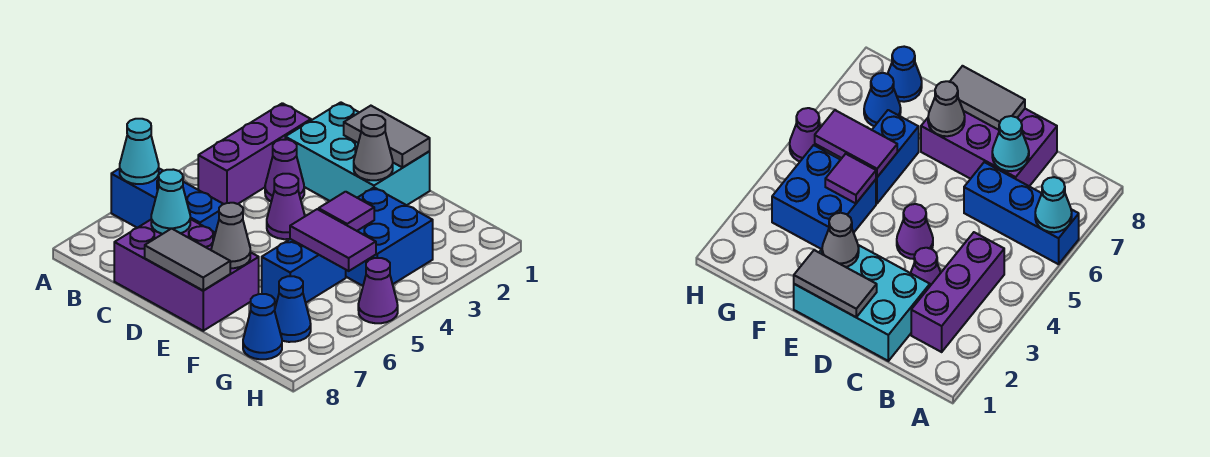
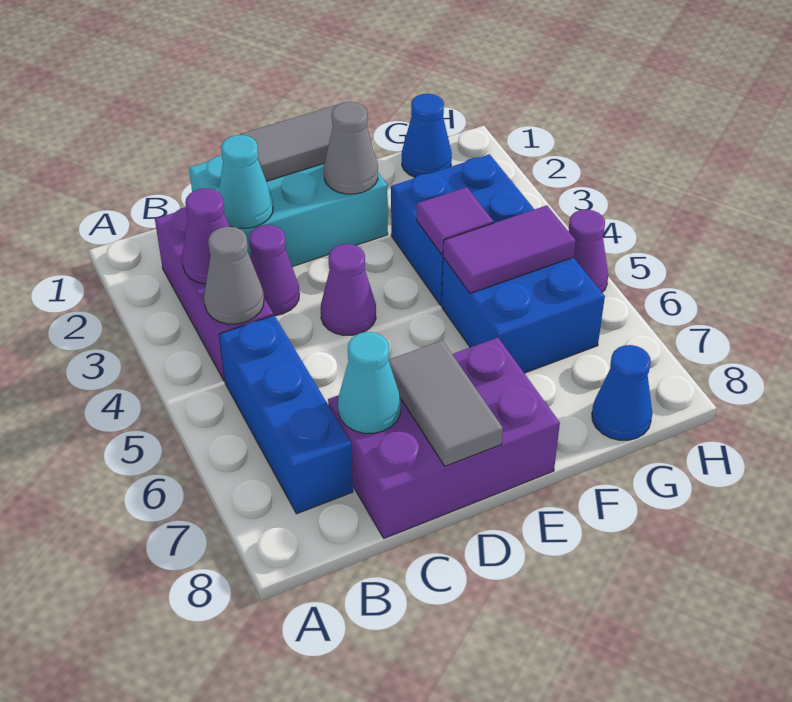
blue brick A6:C6 level 1 -> blue brick B5:B7 level 1
cyan cone A6 level 2 -> cyan cone C2 level 2
none -> purple cone B3 level 2
grey tile D8:E8 level 2 -> grey tile D7:D8 level 2
grey cone E7 level 2 -> grey cone B4 level 2
blue brick F5:F6 level 1 -> blue brick F5:G6 level 1
blue cone G7 level 1 -> blue cone G1 level 1

